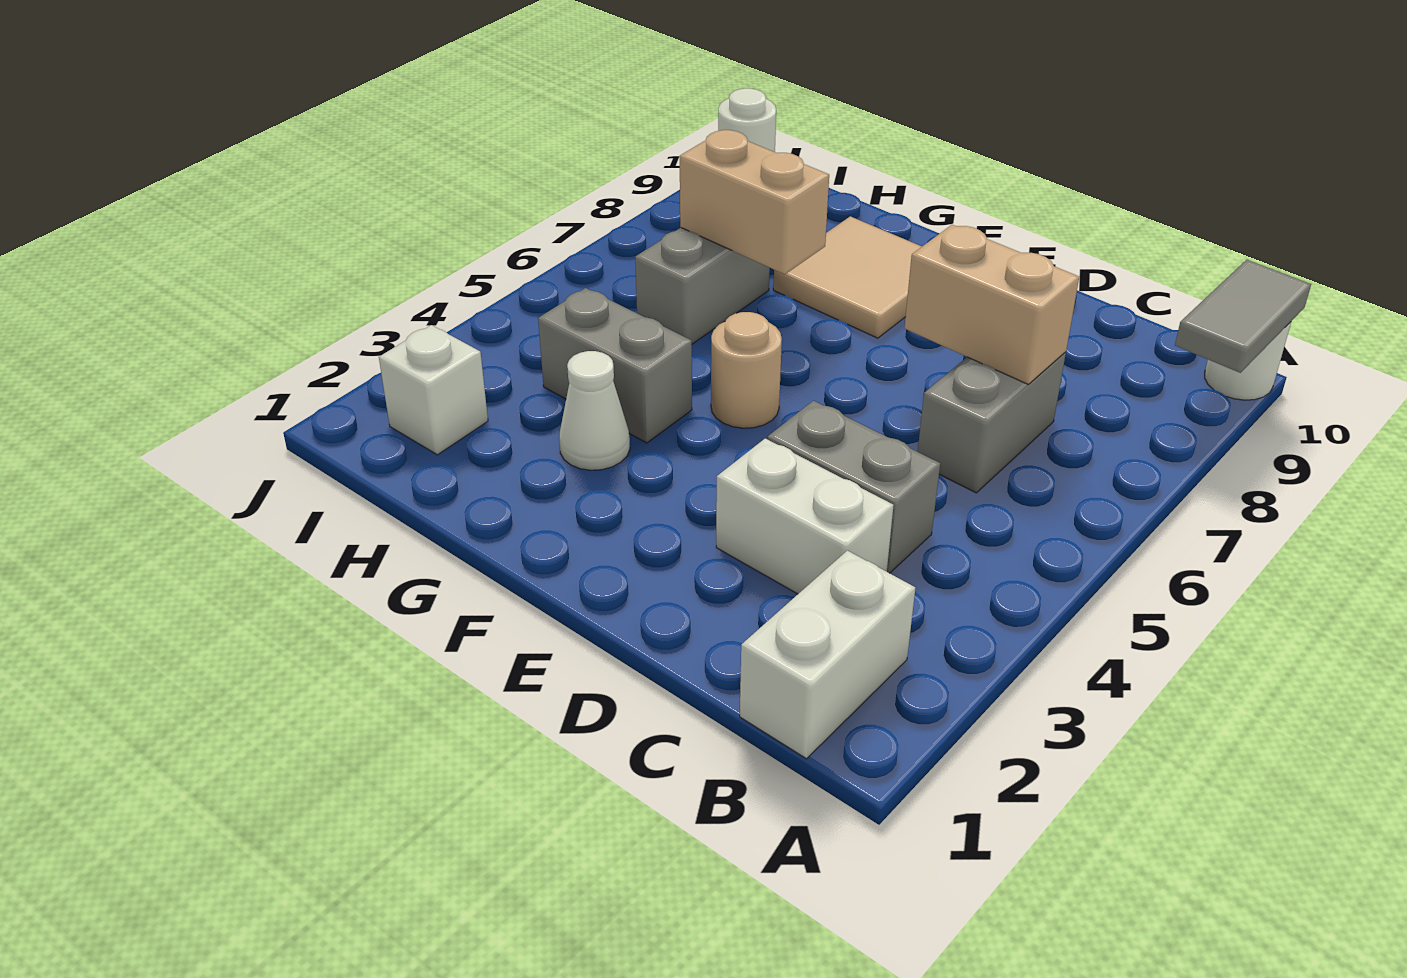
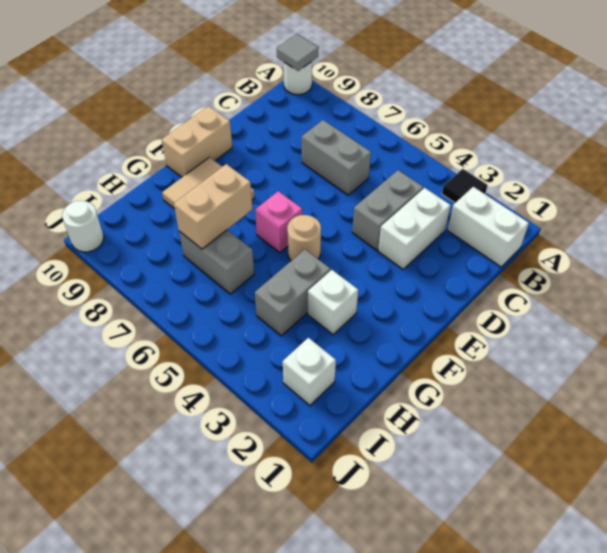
none -> black tile A3 level 1
grey tile A9:A10 level 2 -> grey tile A10 level 2
tan brick C7:D7 level 2 -> tan brick E10:F10 level 1
none -> pink brick F6 level 1
white cone G3 level 1 -> white brick G3 level 1

